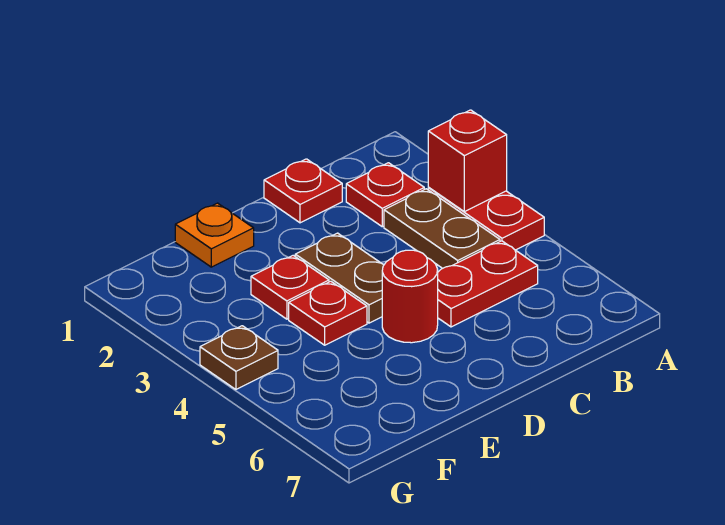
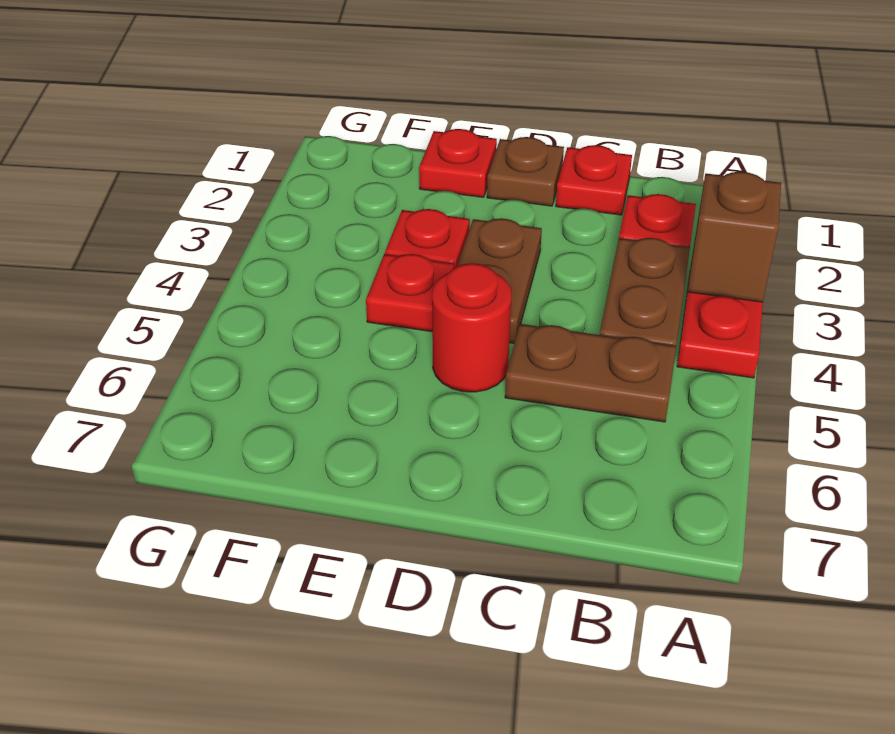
red brick A3 level 2 -> brown brick A3 level 2
red plate B5:C5 level 1 -> brown plate B5:C5 level 1
orange plate E1 level 1 -> red plate E1 level 1
brown plate G4 level 1 -> brown plate D1 level 1

